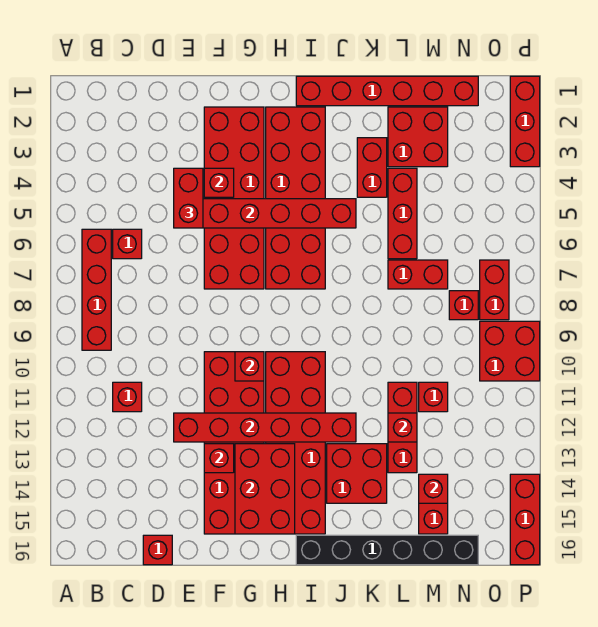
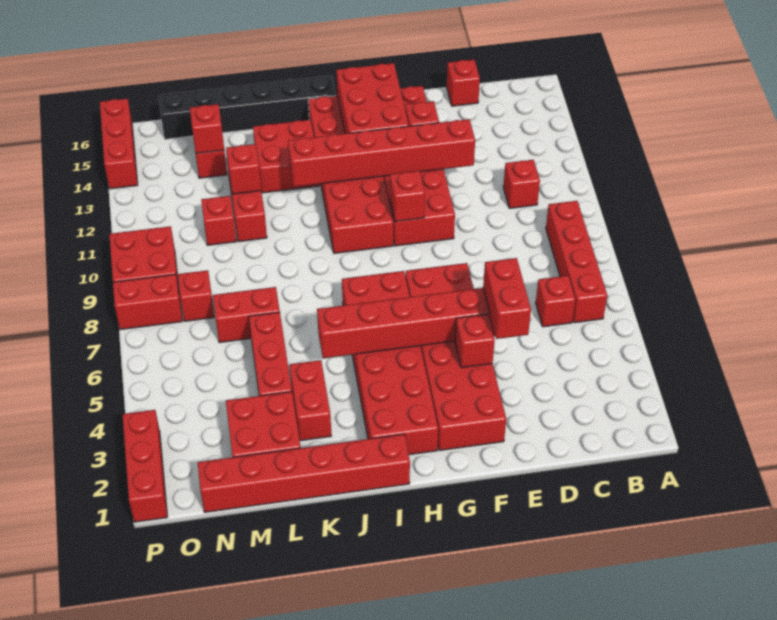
red brick O7:O8 level 1 -> red brick O8:P8 level 1

